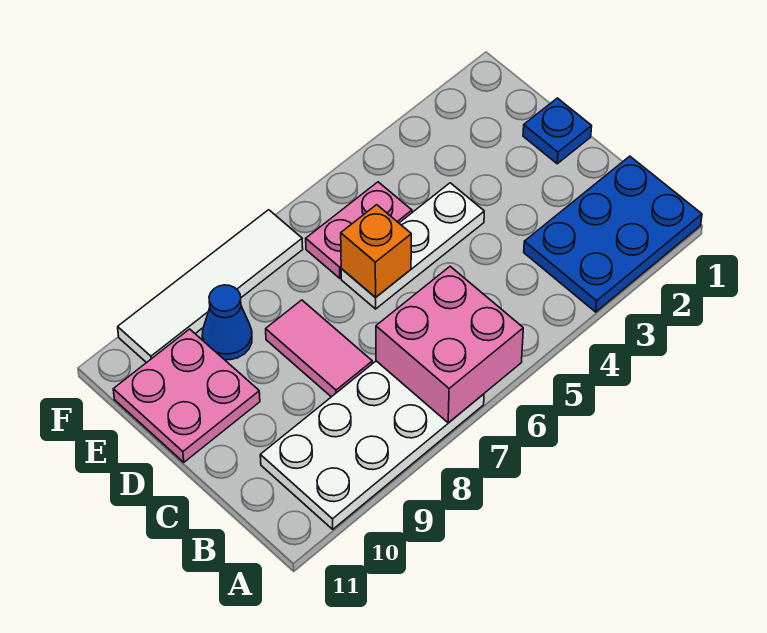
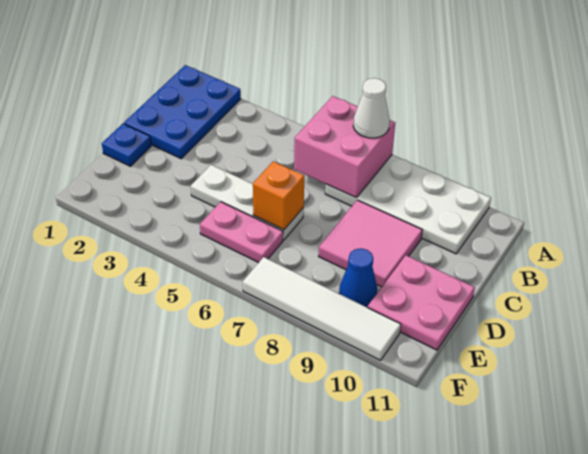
blue plate A1:B3 level 1 -> blue plate A1:C2 level 1
none -> white cone A7 level 3
pink tile C8:D8 level 1 -> pink tile C8:D9 level 1

